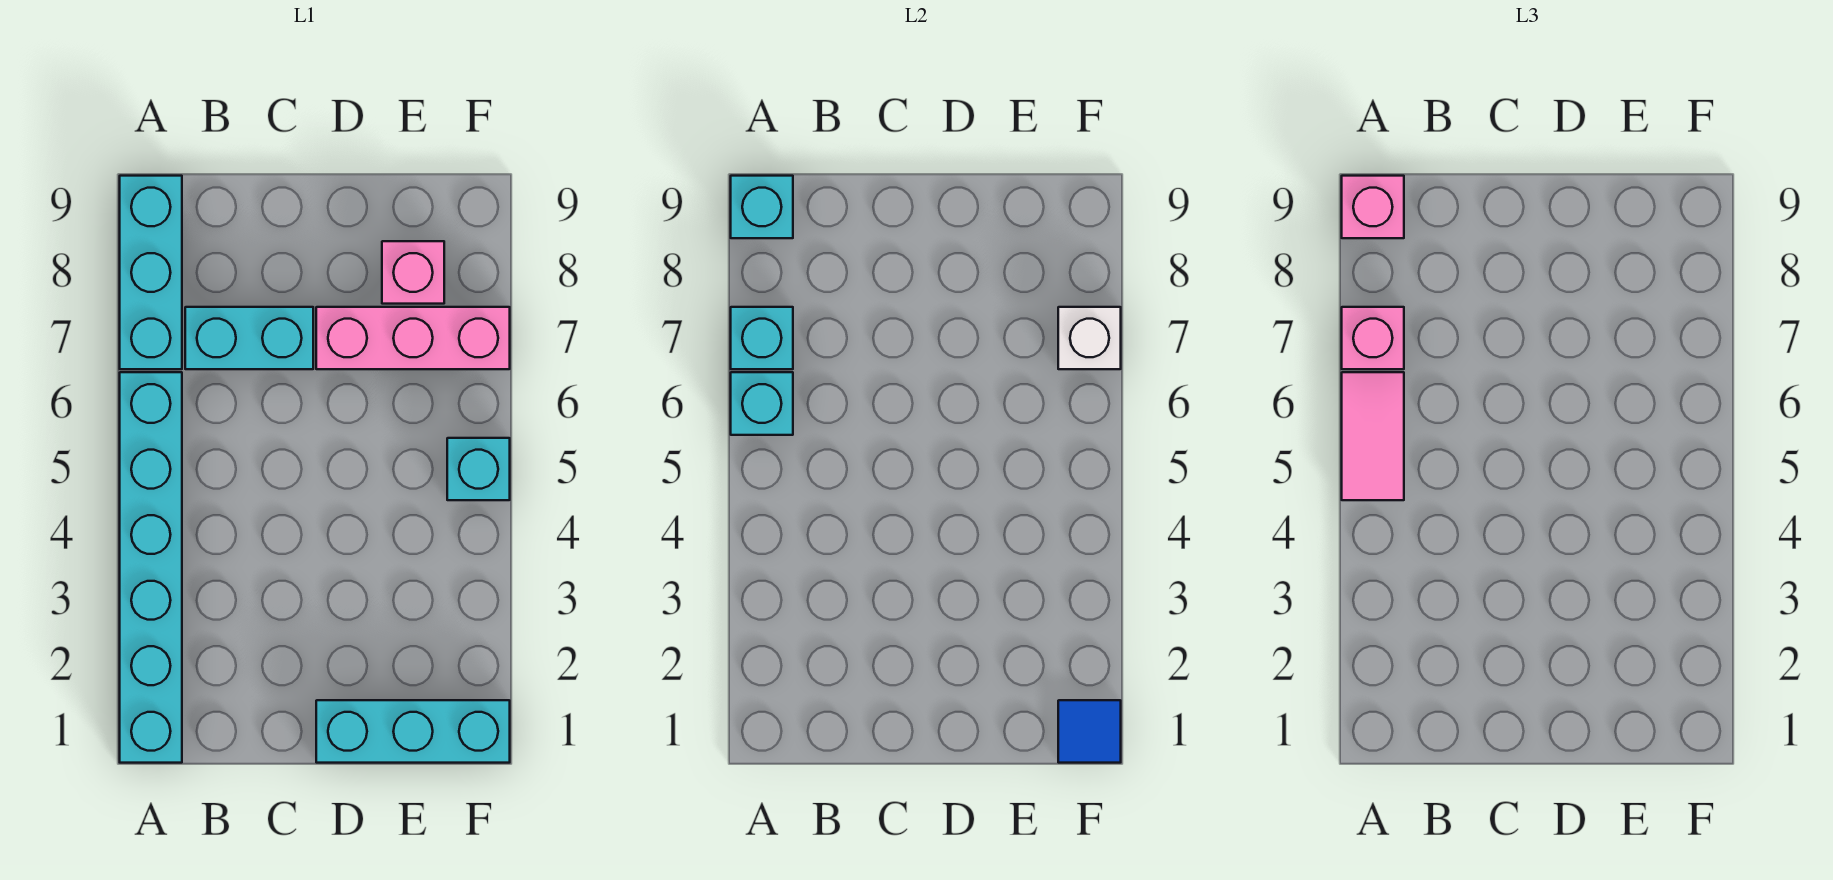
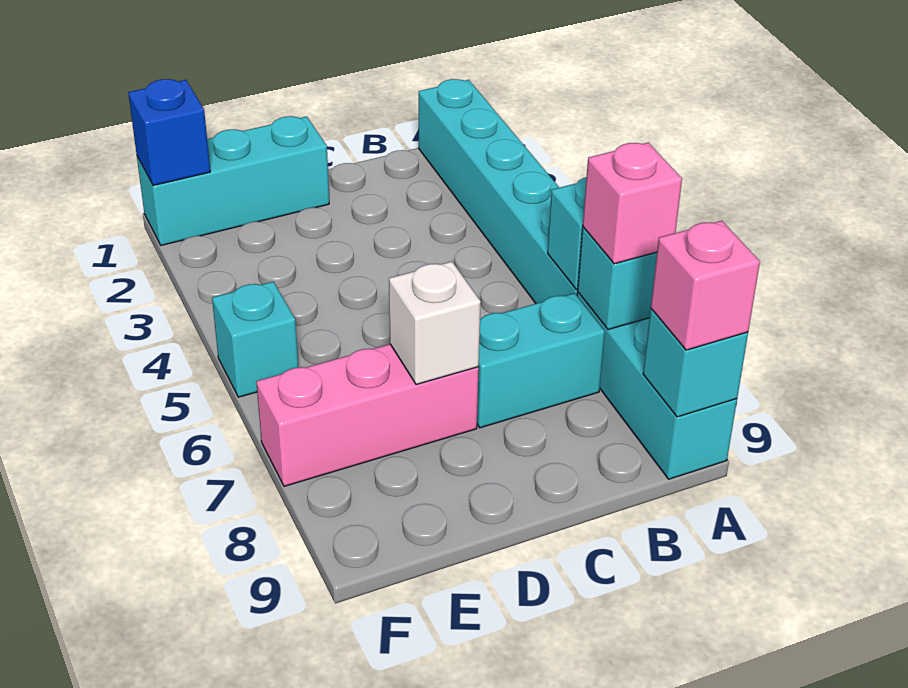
pink tile A5:A6 level 3 -> none
pink brick E8 level 1 -> none
blue tile F1 level 2 -> blue brick F1 level 2
white brick F7 level 2 -> white brick D7 level 2

